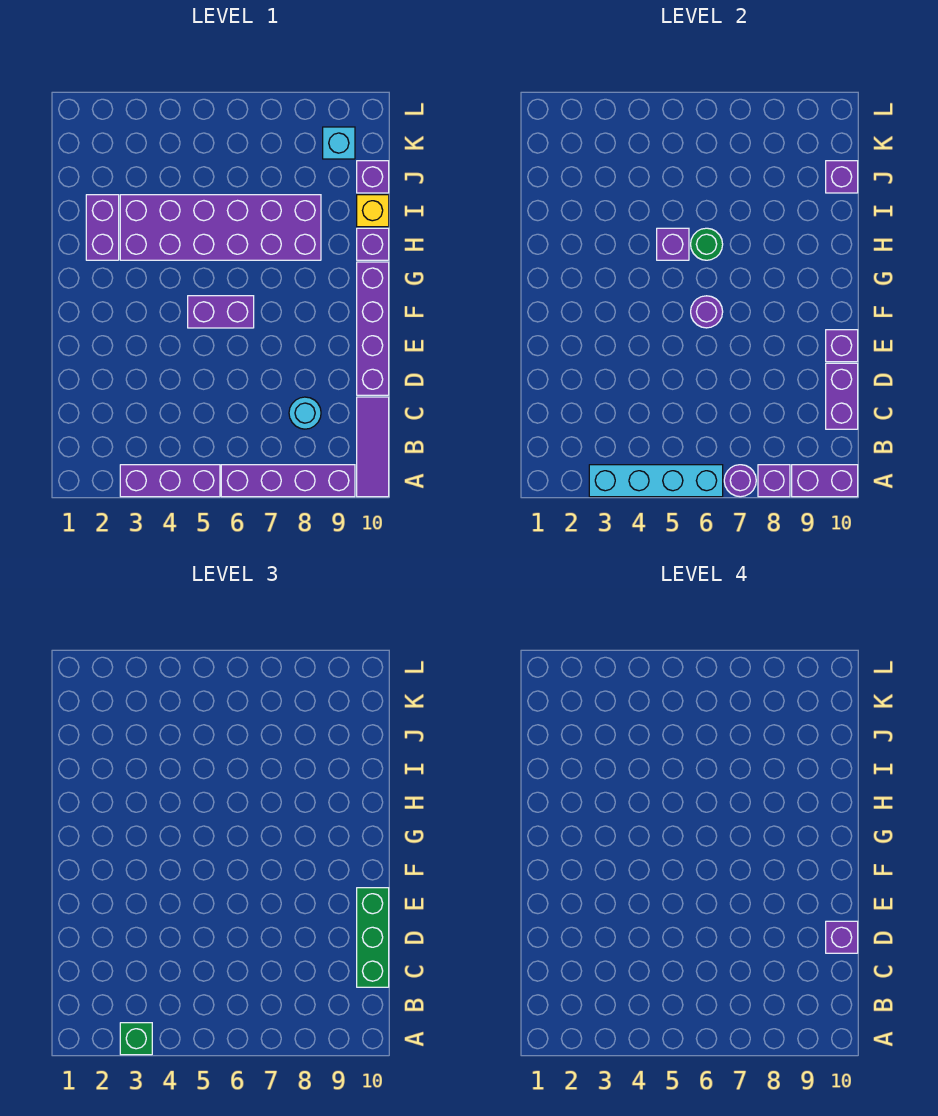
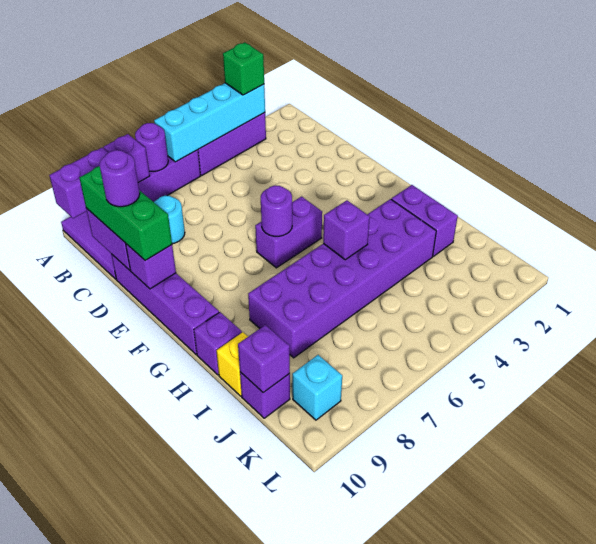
purple brick D10 level 4 -> purple round brick D10 level 4
green round brick H6 level 2 -> none

